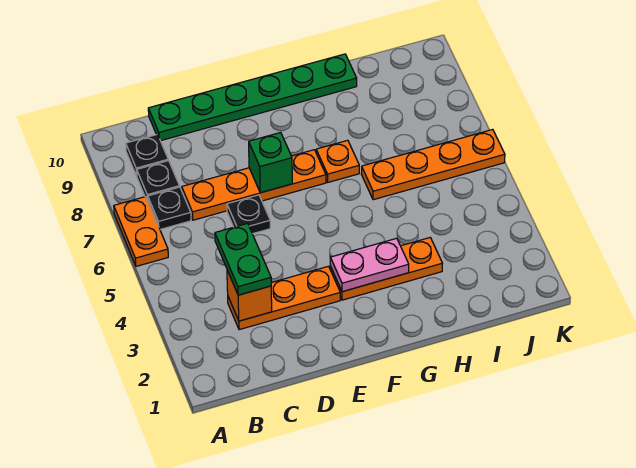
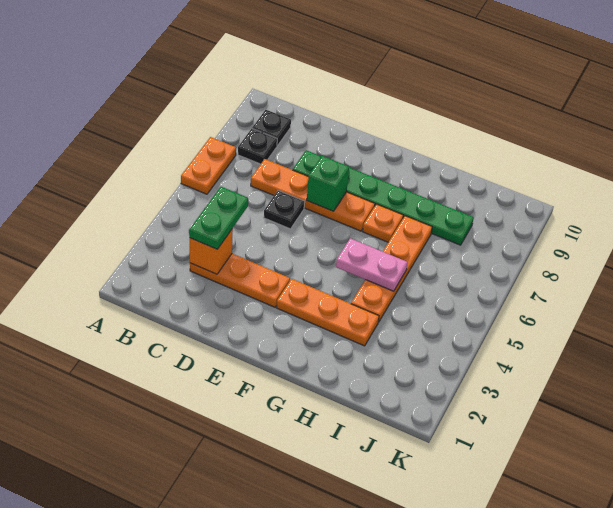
black plate B7 level 1 -> none
green plate C10:H10 level 1 -> green plate D8:I8 level 1
pink plate F3:G3 level 2 -> pink plate G5:H5 level 2
orange plate H6:K6 level 1 -> orange plate H4:H7 level 1

